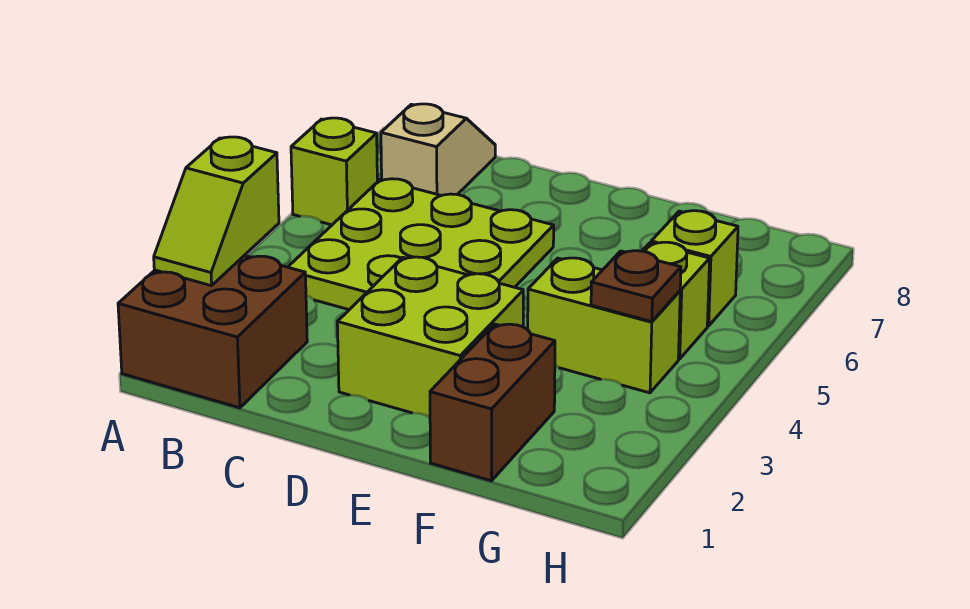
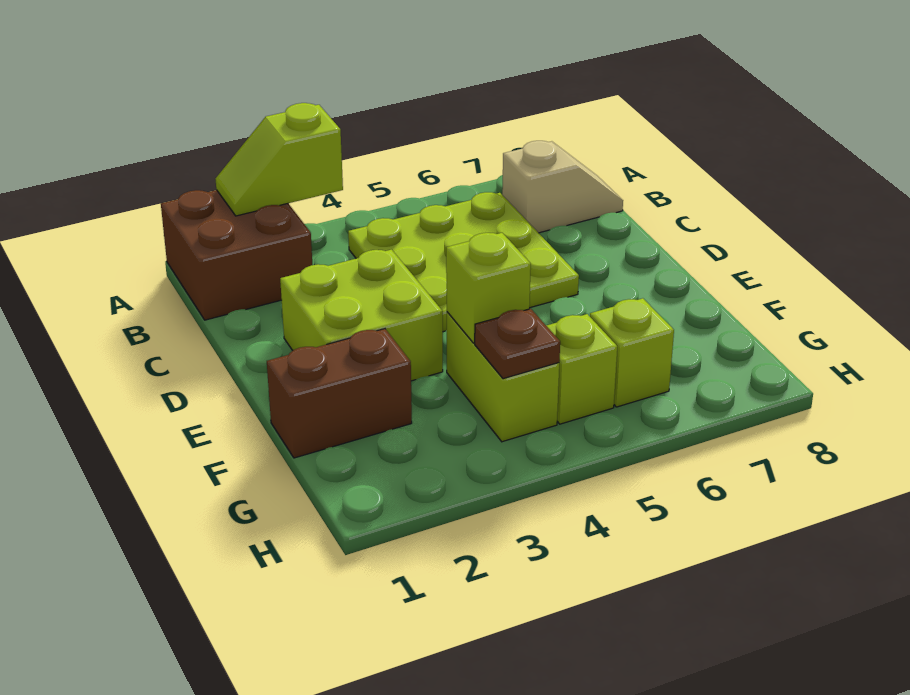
lime brick A6 level 1 -> lime brick F4 level 2

